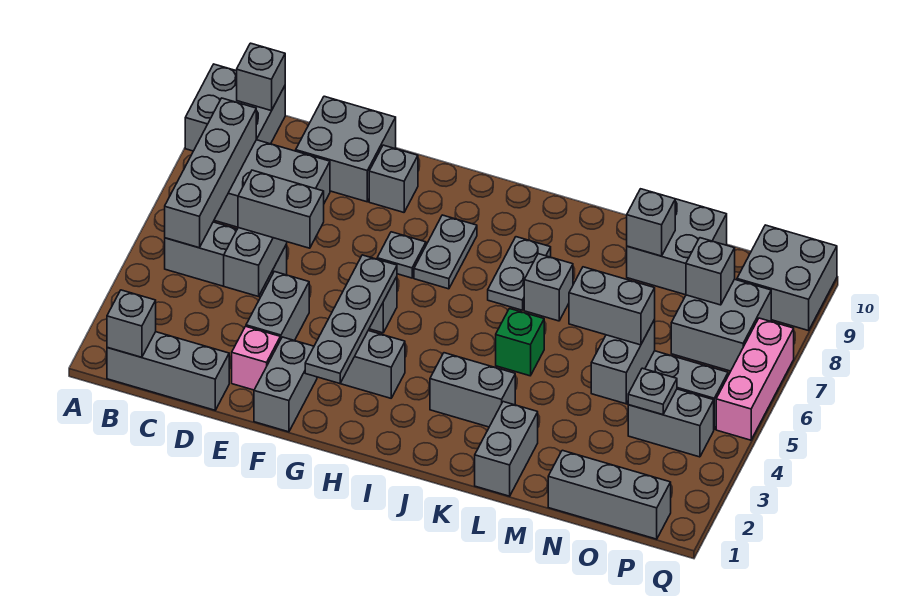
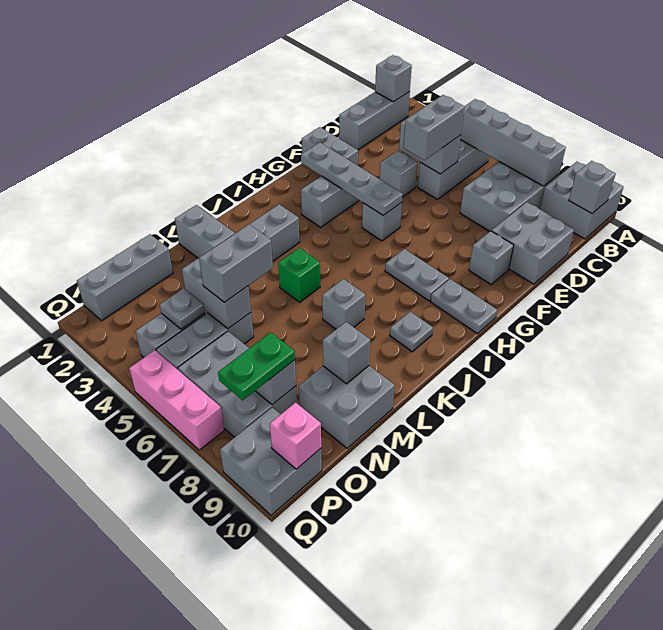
pink brick E2 level 1 -> pink brick P10 level 2
grey brick E3:E4 level 1 -> grey brick E4 level 1
grey plate G7 level 1 -> grey plate J9 level 1
grey plate J7:J8 level 1 -> grey plate H9:H10 level 1
grey brick O7:P8 level 1 -> grey brick O6:P8 level 1
none -> green plate O8:P8 level 3

